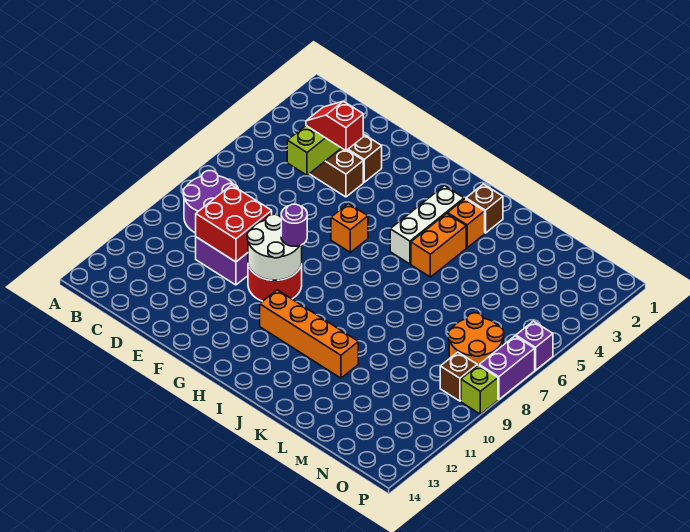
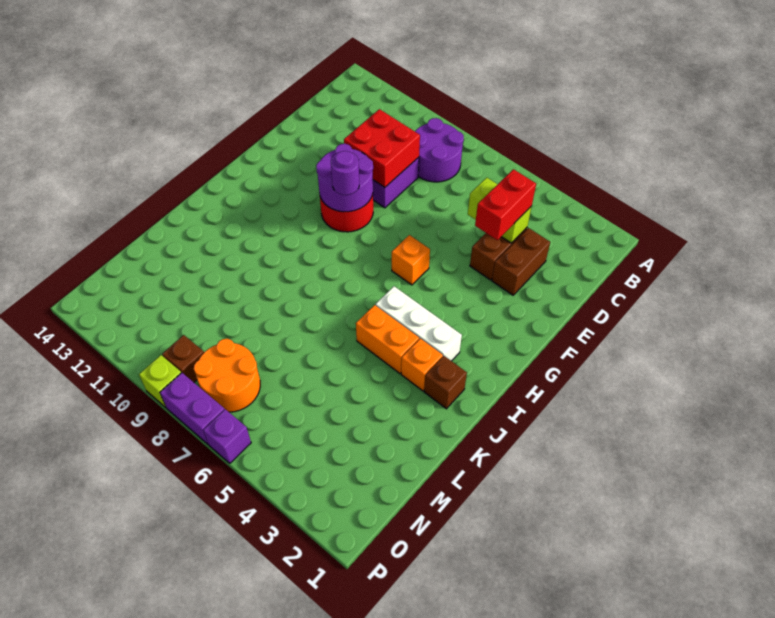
red slope D4:E4 level 3 top E -> red brick D4:E4 level 3
white round brick F9:G10 level 2 -> purple round brick F9:G10 level 2
orange brick H11:K11 level 1 -> none

